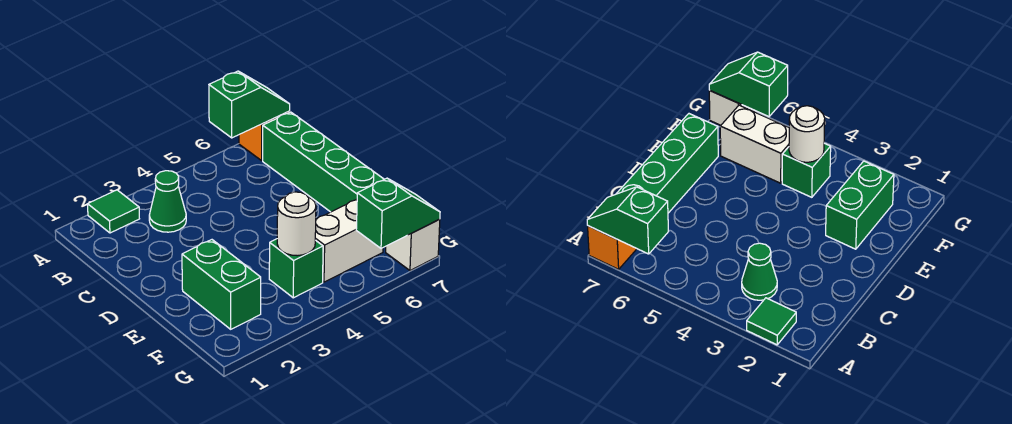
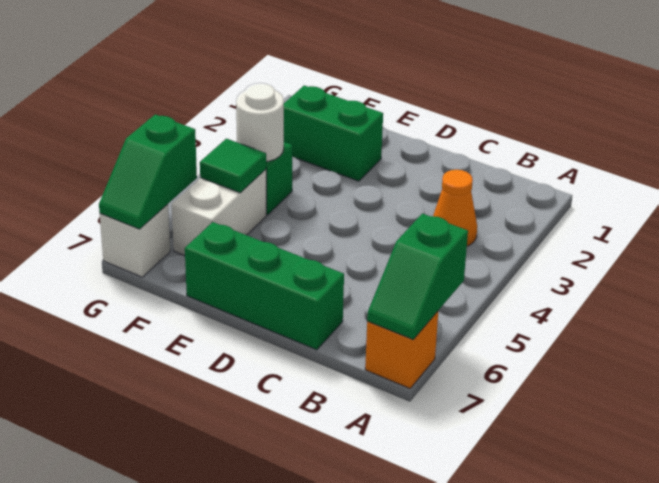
green tile A2 level 1 -> green tile F5 level 2
green cone B3 level 1 -> orange cone B3 level 1
green brick B7:E7 level 1 -> green brick C7:E7 level 1

